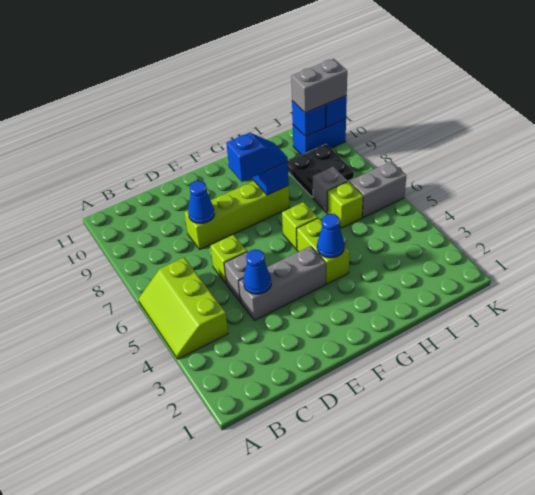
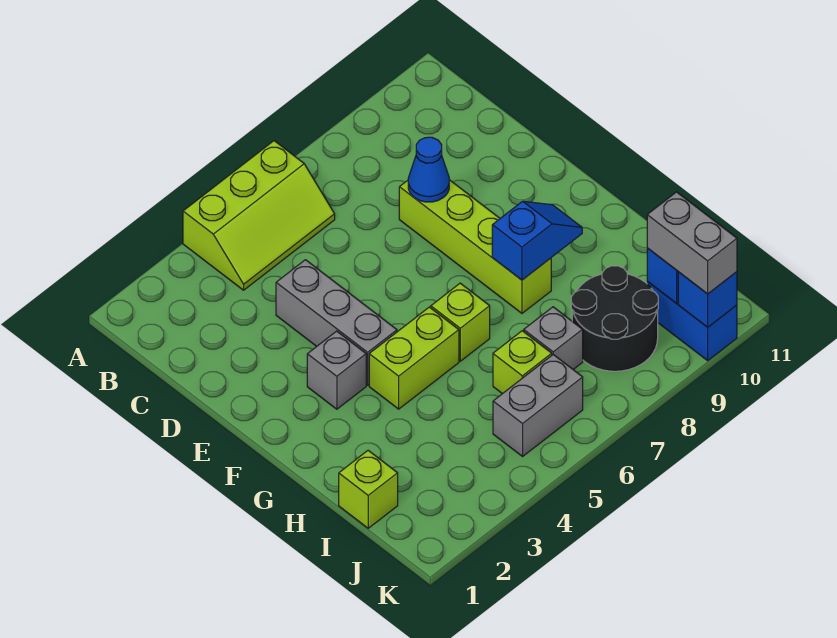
lime slope A4:B6 level 1 top B -> lime slope A4:B6 level 1 top A
blue cone D4 level 2 -> none
grey brick D5 level 1 -> grey brick F3 level 1
lime brick D6 level 1 -> lime brick I1 level 1
blue slope F8:G8 level 3 top F -> none
blue cone G4 level 2 -> none
black plate I8:J9 level 1 -> black round brick I8:J9 level 1
grey brick J6:K6 level 1 -> grey brick J5:J6 level 1

